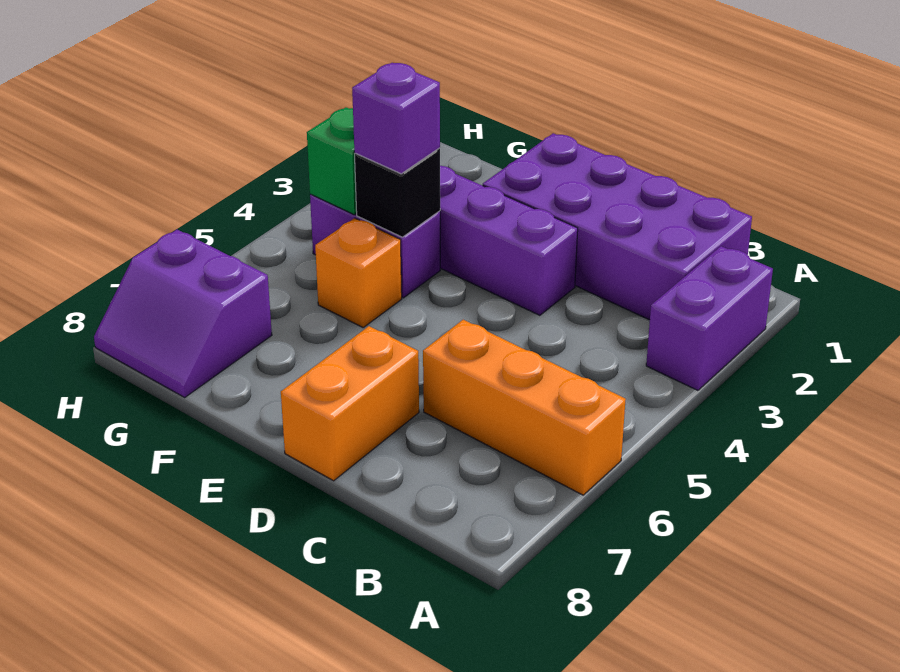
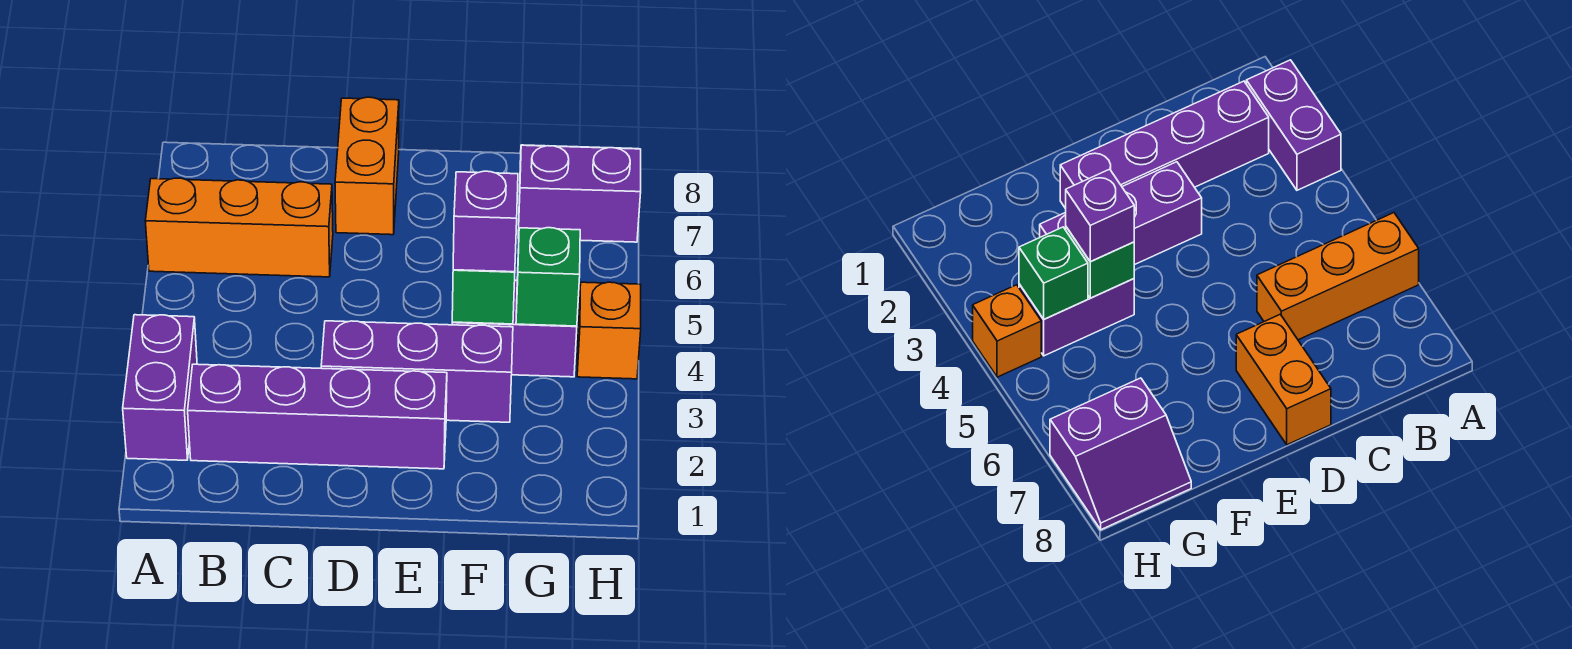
purple brick B1:E2 level 1 -> purple brick B2:E2 level 1
black brick F4 level 2 -> green brick F4 level 2
orange brick F5 level 1 -> orange brick H4 level 1

